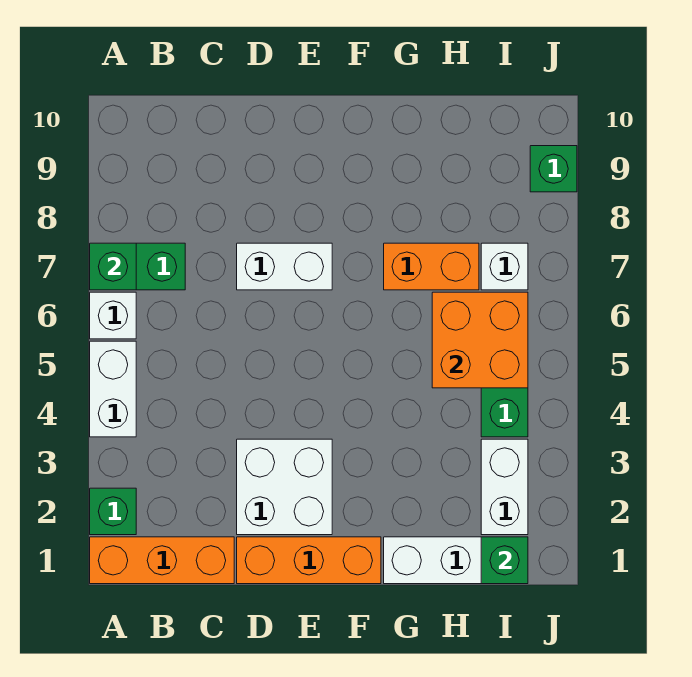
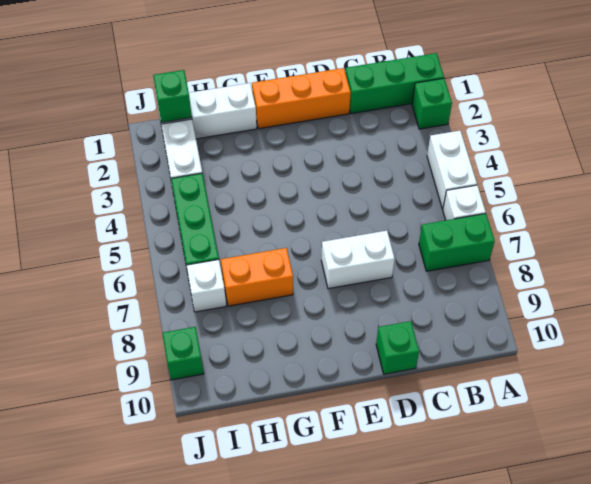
orange brick A1:C1 level 1 -> green brick A1:C1 level 1
green brick A7 level 2 -> green brick D10 level 1
white brick D2:E3 level 1 -> none
orange brick H5:I6 level 2 -> none

